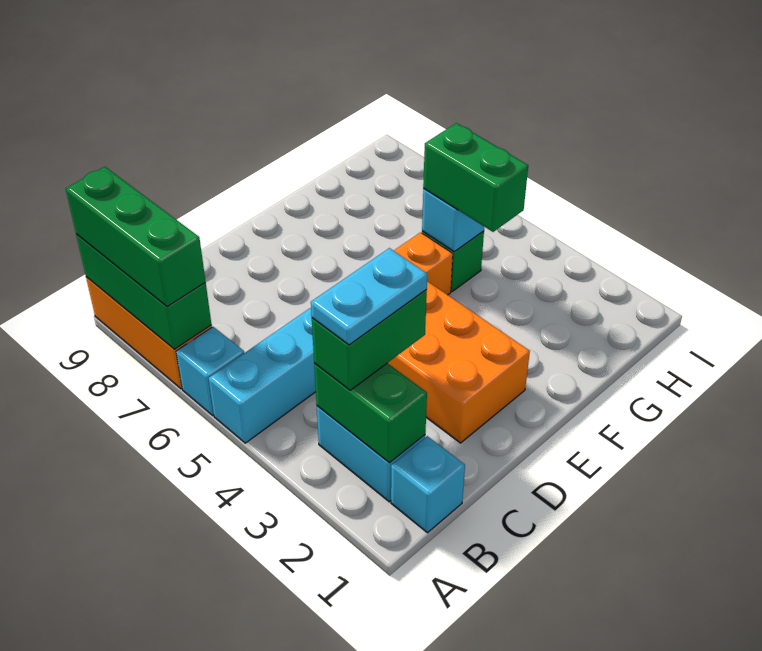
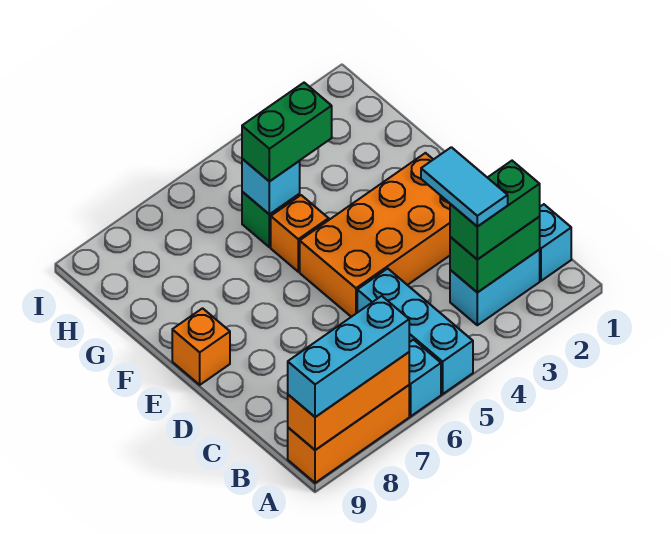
green brick A7:A9 level 2 -> orange brick A7:A9 level 2
green brick A7:A9 level 3 -> cyan brick A7:A9 level 3
green brick B3:C3 level 3 -> green brick B2:B3 level 3
cyan plate B3:C3 level 4 -> cyan tile B3:C3 level 4
none -> orange brick E9 level 1

